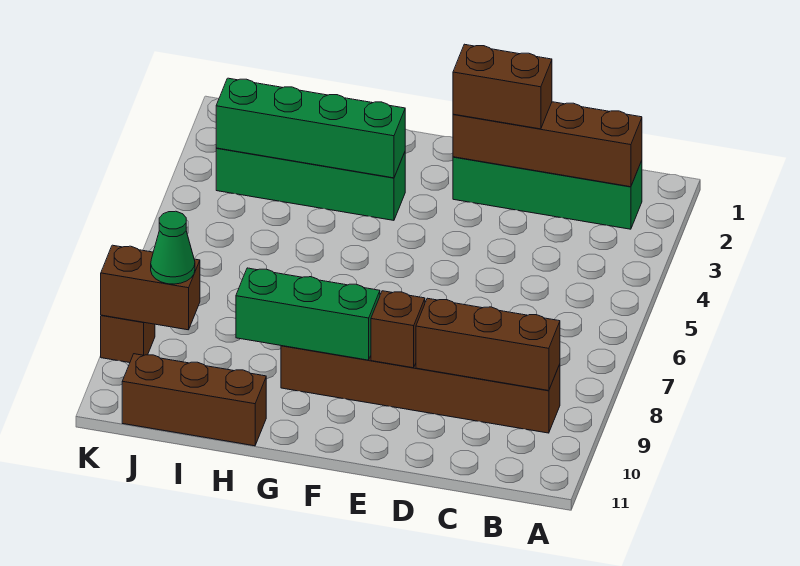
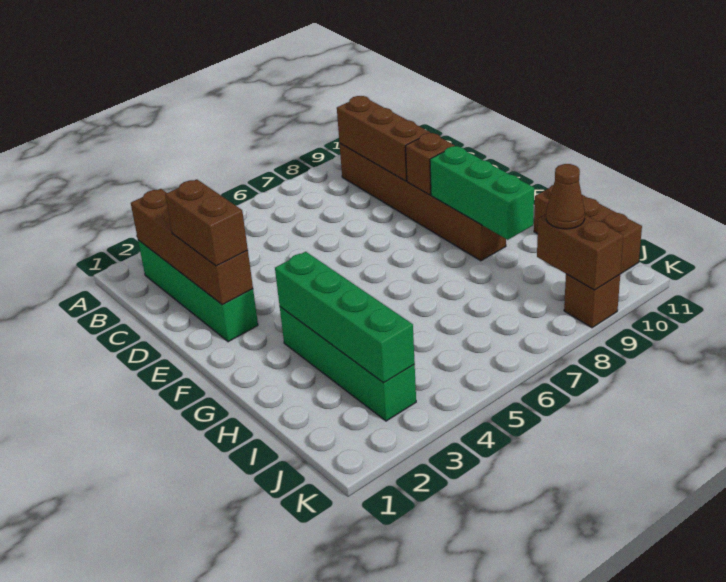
green cone J9 level 3 -> brown cone J9 level 3

